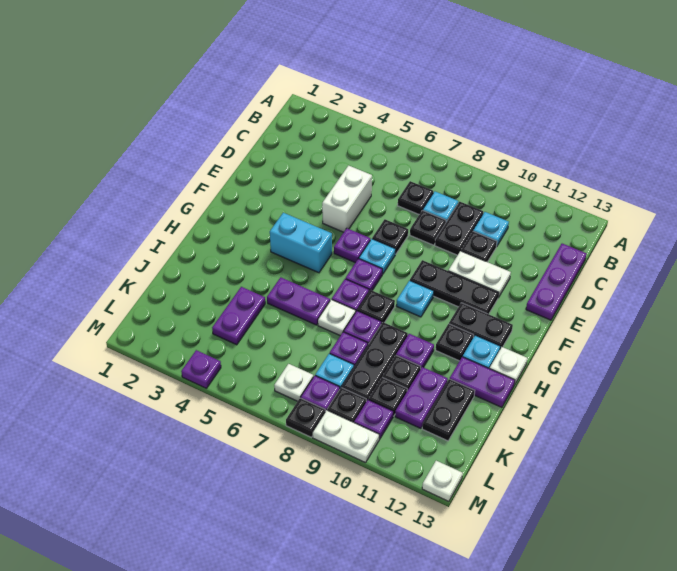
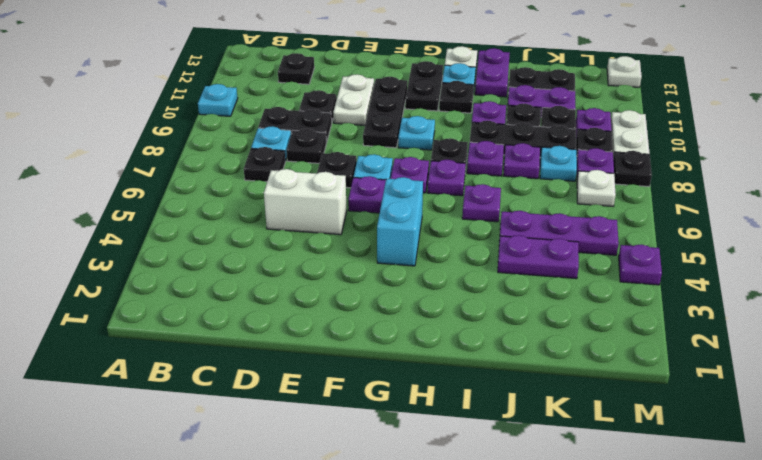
cyan plate C10 level 1 -> cyan plate A10 level 1
none -> black plate C12 level 1
purple plate C13:E13 level 1 -> purple plate J5:L5 level 1
purple plate I5:I6 level 1 -> purple plate I6 level 1
white plate I7 level 1 -> none

